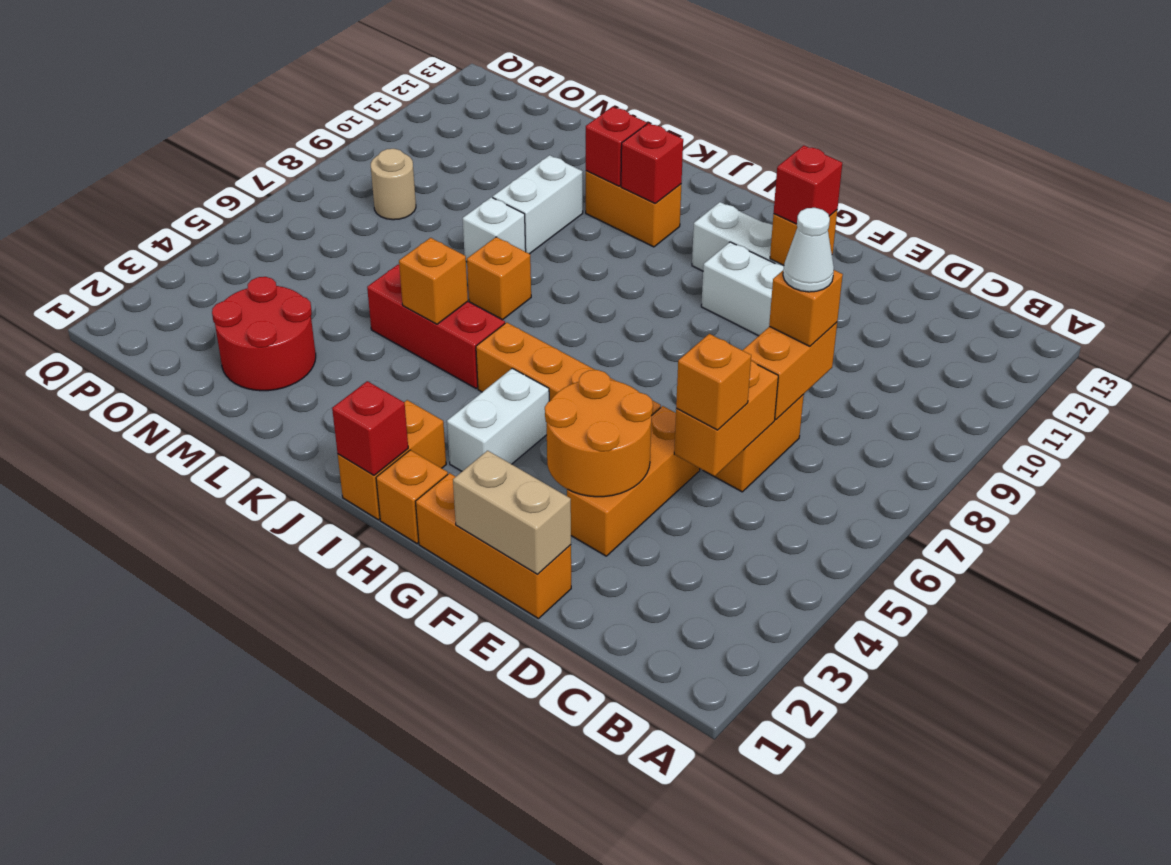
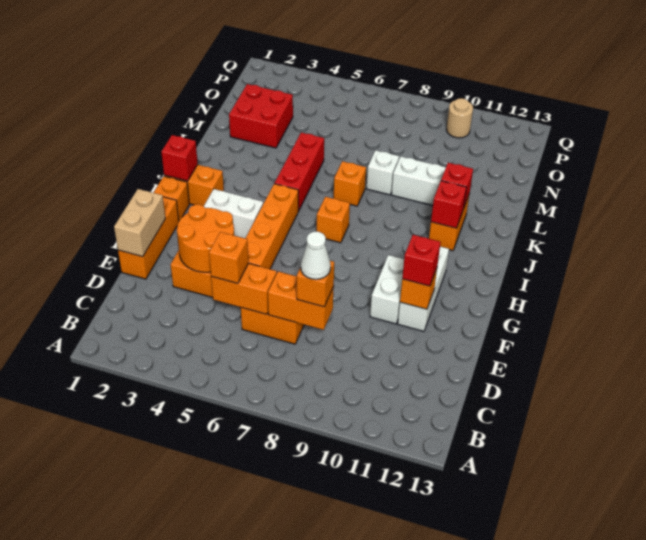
orange brick K5 level 2 -> orange brick I7 level 1
red round brick M2:N3 level 1 -> red brick M2:N3 level 1
tan round brick O8 level 1 -> tan round brick P10 level 1

